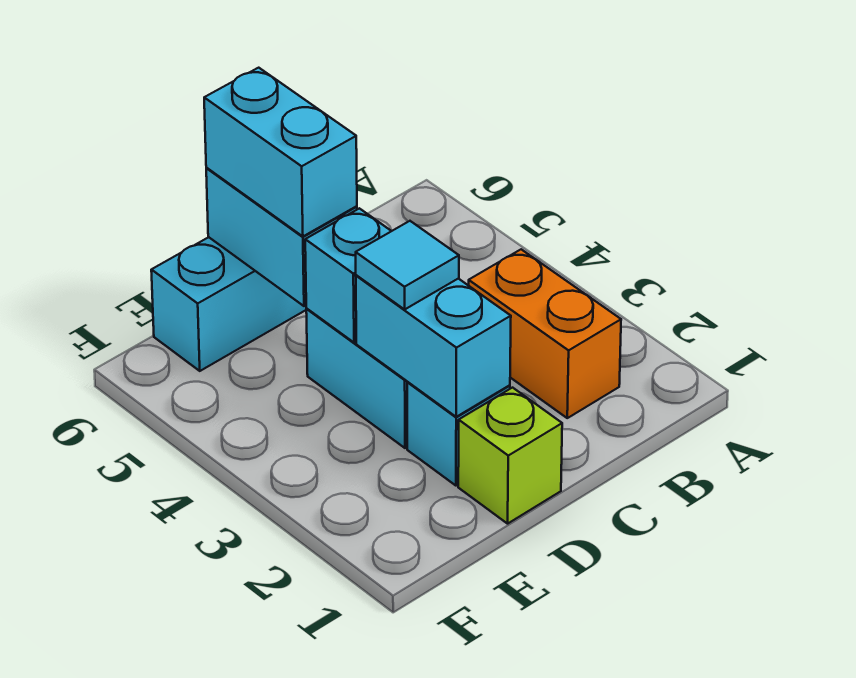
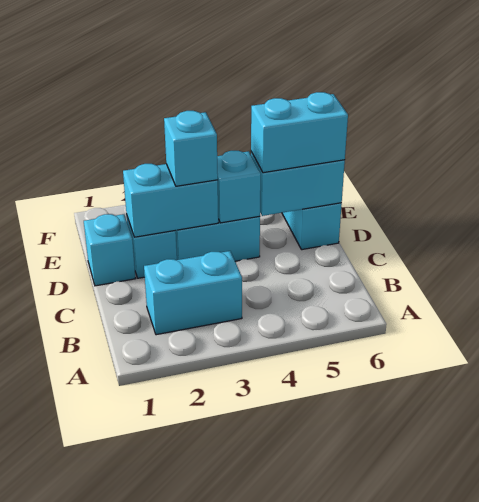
orange brick B2:B3 level 1 -> cyan brick B2:B3 level 1
lime brick D1 level 1 -> cyan brick D1 level 1
cyan tile D3 level 3 -> cyan brick D3 level 3

